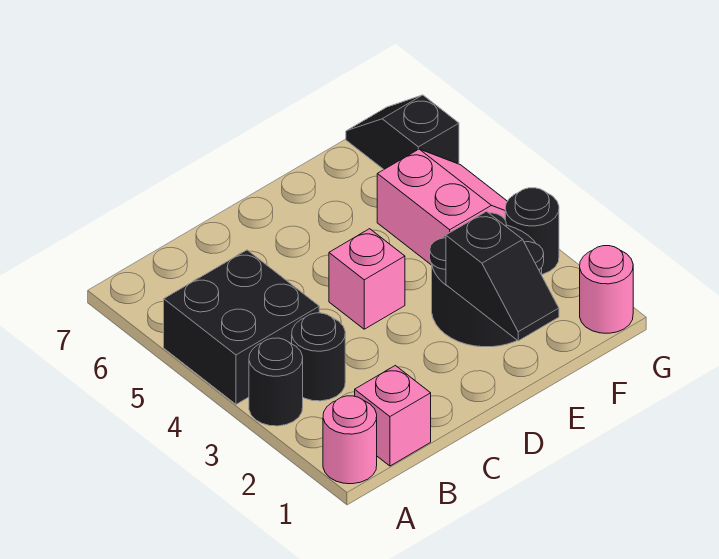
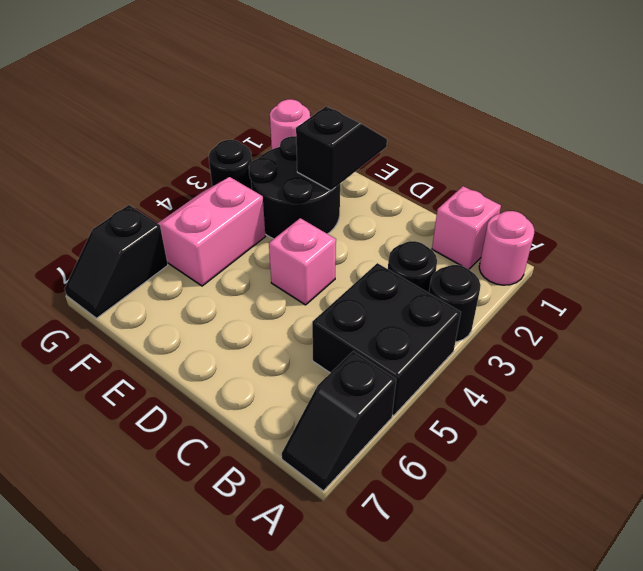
none -> black slope A6:A7 level 1 top 6

